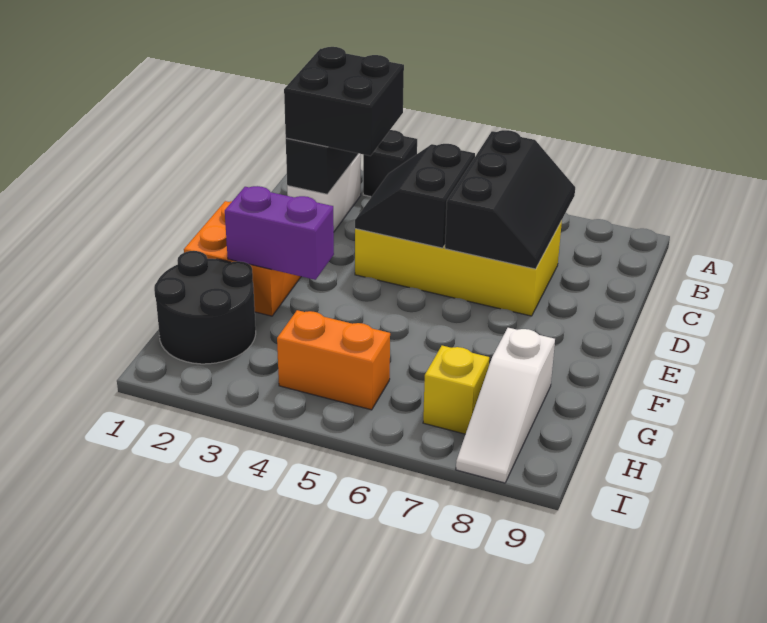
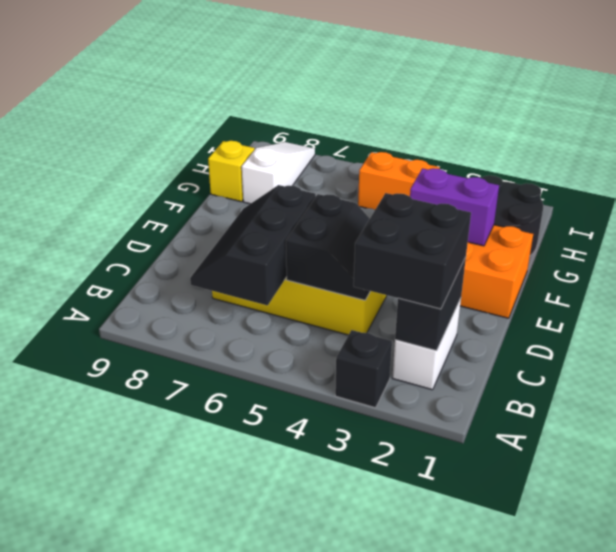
yellow brick H7 level 1 -> yellow brick G9 level 1

